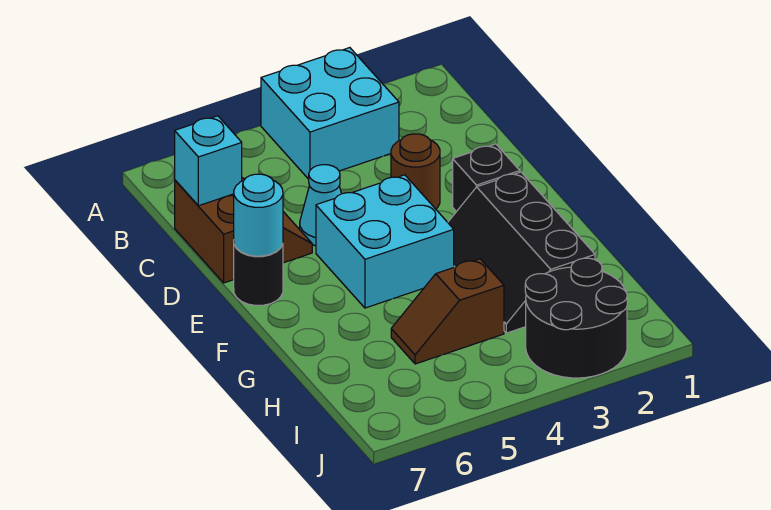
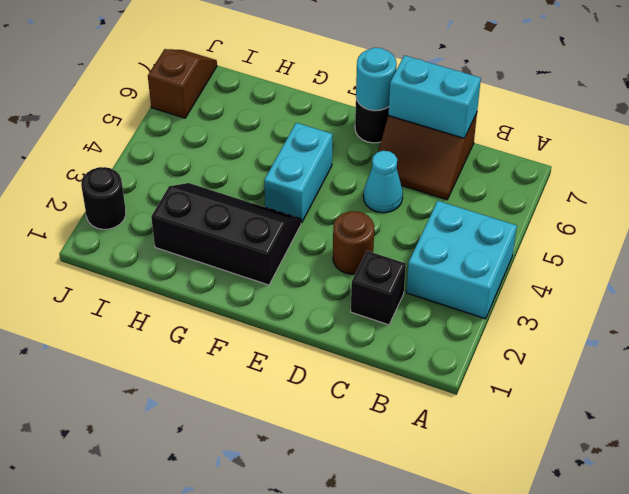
cyan brick C7 level 2 -> cyan brick C7:D7 level 2
black brick E2 level 1 -> black brick C2 level 1
cyan brick E4:F5 level 1 -> cyan brick F4:F5 level 1
brown slope H4:H5 level 1 top 4 -> brown slope J6:J7 level 1 top 6
black round brick I2:J3 level 1 -> black round brick J2 level 1

